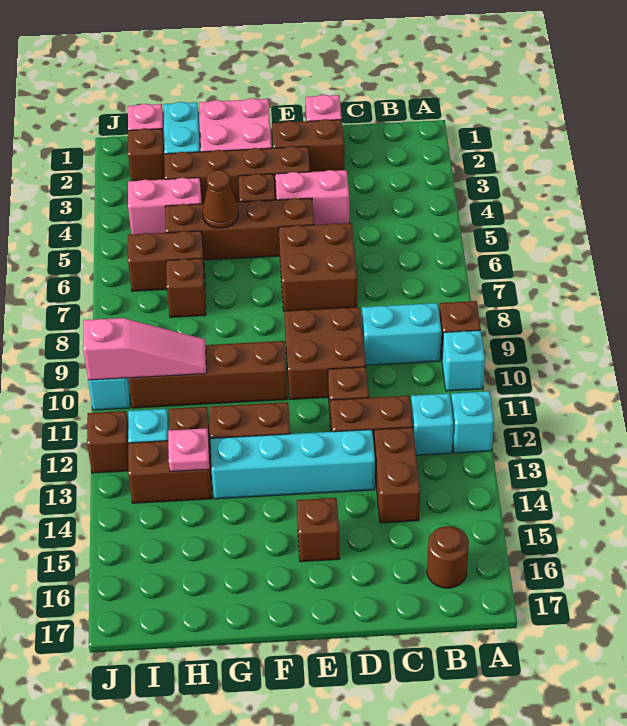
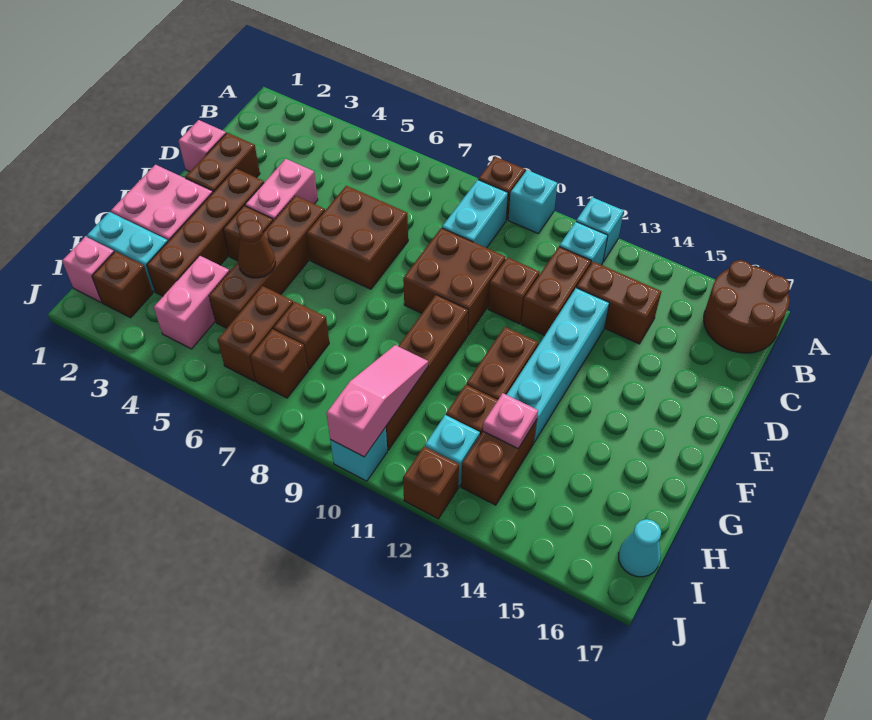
brown round brick B16 level 1 -> brown round brick A16:B17 level 1
brown brick E15 level 1 -> brown brick I7 level 1
none -> cyan cone I17 level 1

